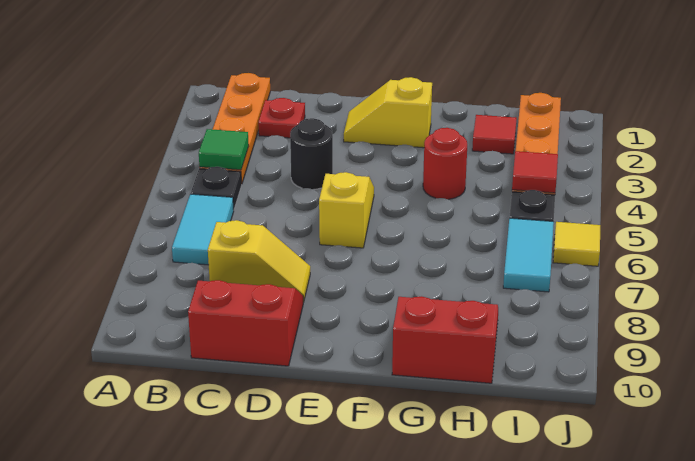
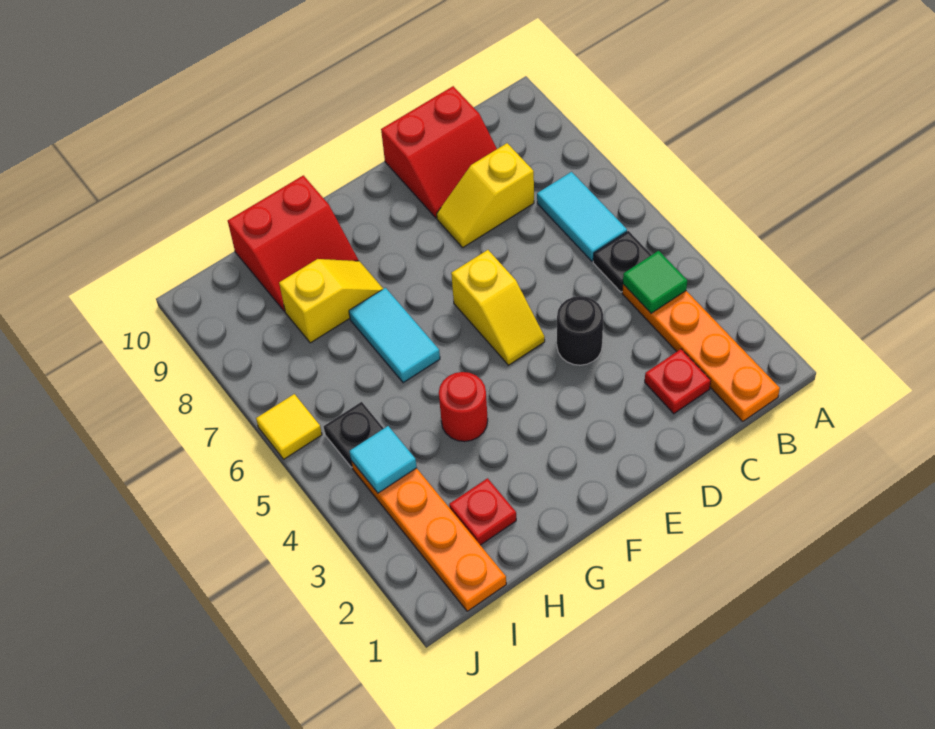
yellow slope E2:F2 level 1 top F -> yellow slope G8:H8 level 1 top H
red tile H2 level 1 -> red plate H2 level 1
red tile I4 level 2 -> cyan tile I4 level 2
cyan tile I6:I7 level 1 -> cyan tile G6:G7 level 1

